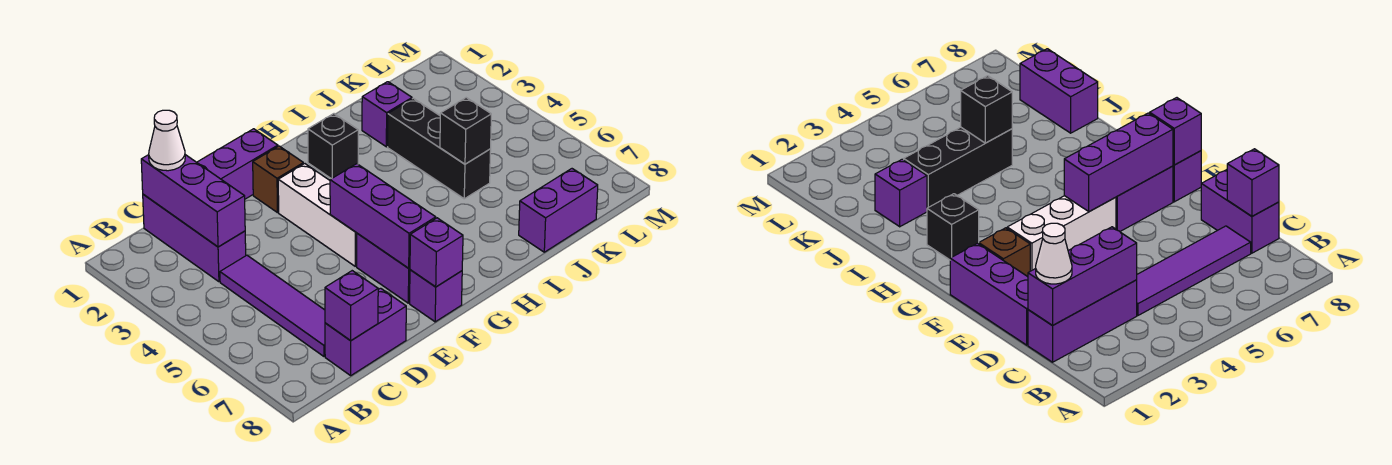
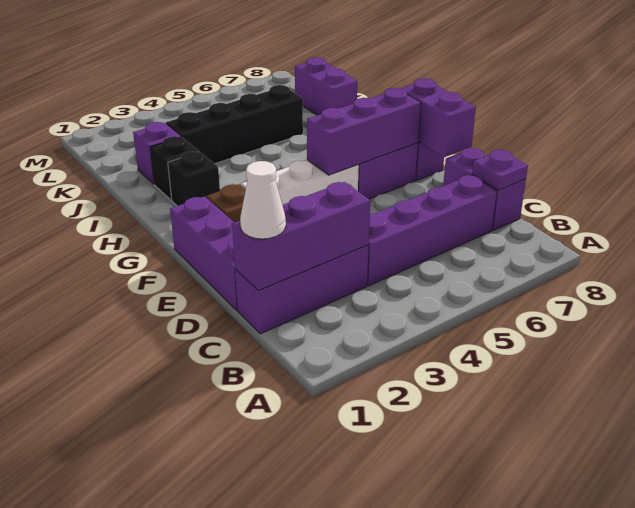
purple tile C4:C7 level 1 -> purple brick C4:C7 level 1
purple brick C8 level 2 -> purple plate C8 level 2
purple brick F8 level 2 -> purple brick E8:F8 level 2
black brick J3:J5 level 1 -> black brick J3:J6 level 1
black brick J5 level 2 -> black brick I2 level 1

